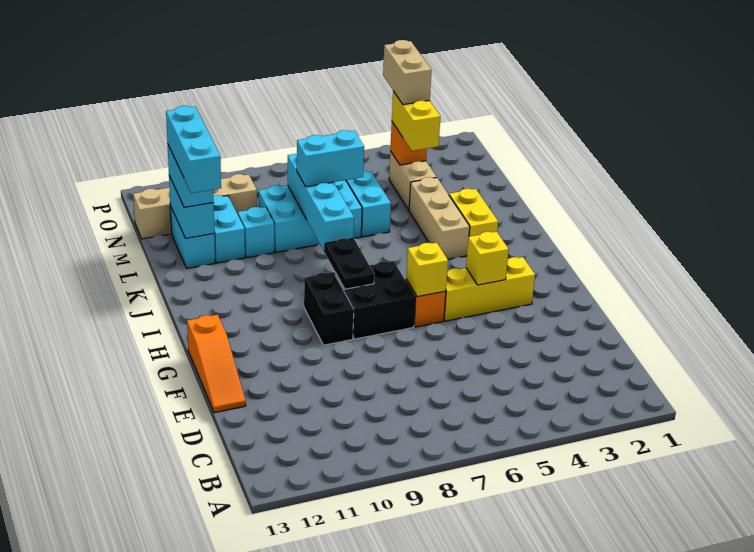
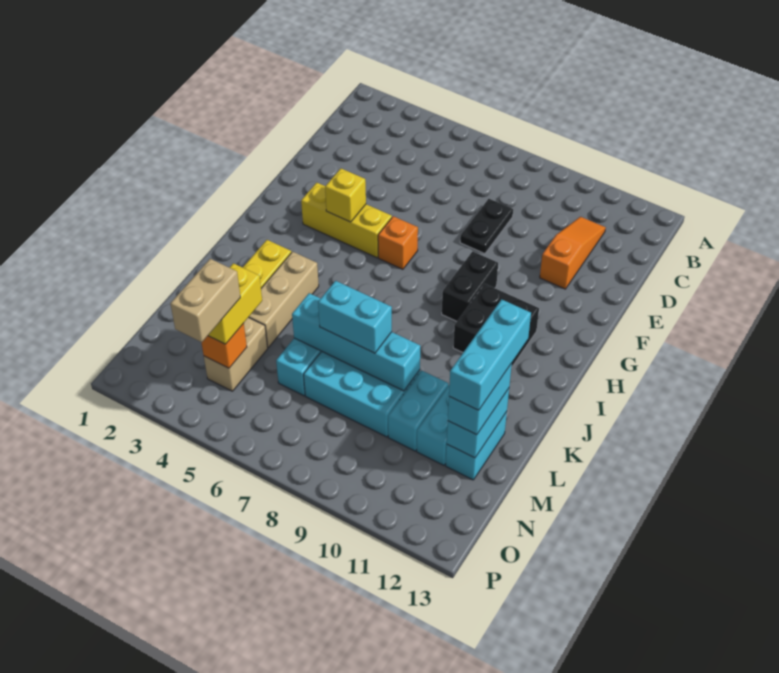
orange slope E13:G13 level 1 top G -> orange slope C11:E11 level 1 top E
yellow brick G6 level 2 -> none
black brick G7:H8 level 1 -> black brick H10:I11 level 1
black plate H8:I8 level 2 -> black plate D8:E8 level 1
cyan brick J8:M8 level 2 -> cyan brick L6:L9 level 2
cyan brick L10 level 1 -> cyan brick L10:M10 level 1
tan brick N10:N13 level 1 -> none

